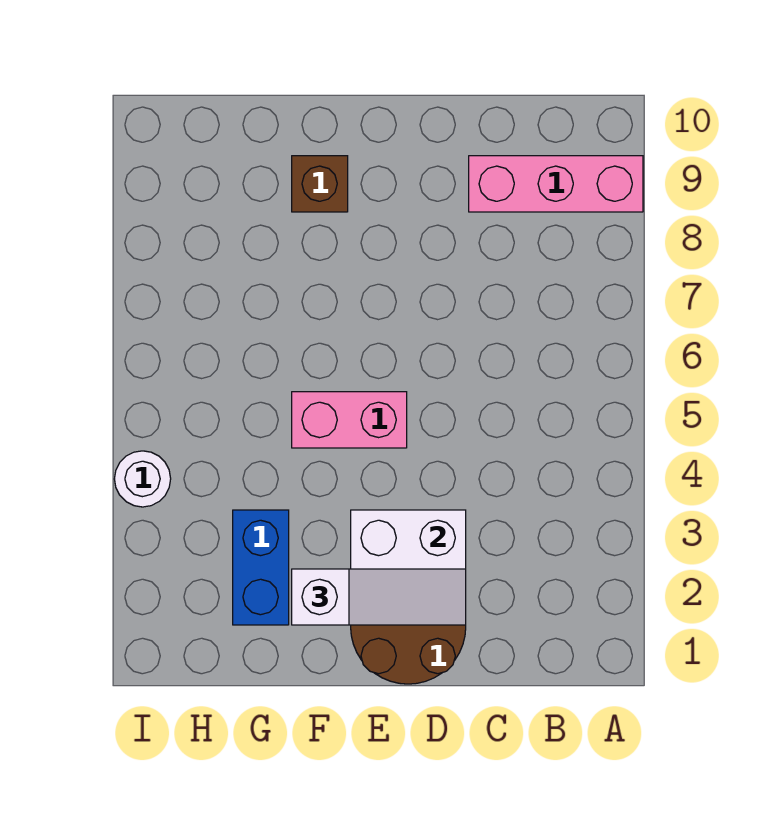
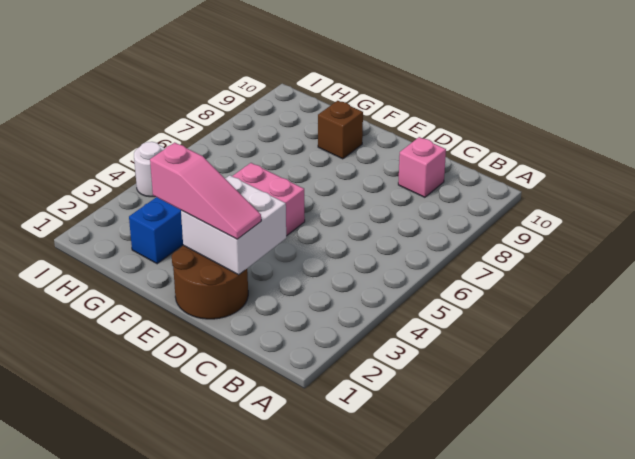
pink brick A9:C9 level 1 -> pink brick C9 level 1
white slope D2:F2 level 3 top F -> pink slope D2:F2 level 3 top F

